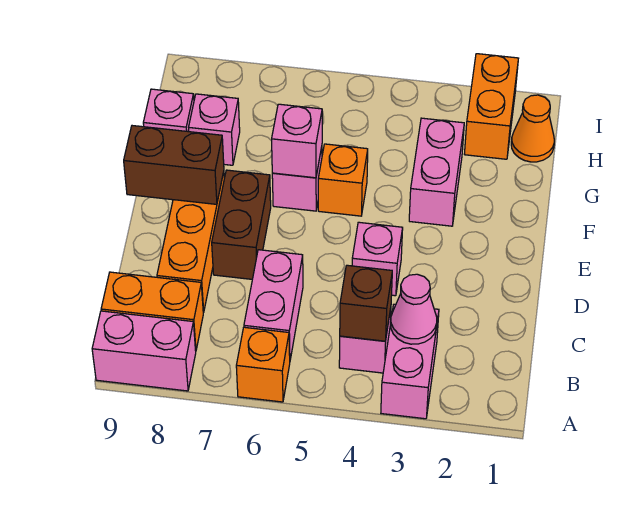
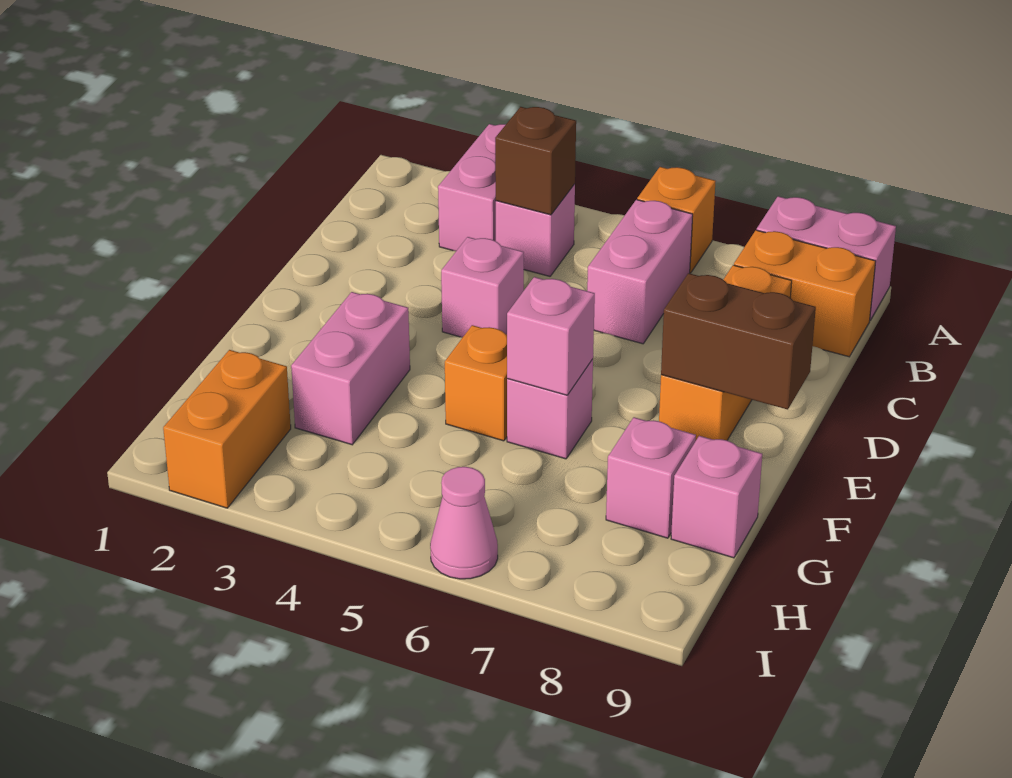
pink cone B3 level 2 -> pink cone I6 level 1
brown brick D7:E7 level 1 -> none
orange cone H1 level 1 -> none

